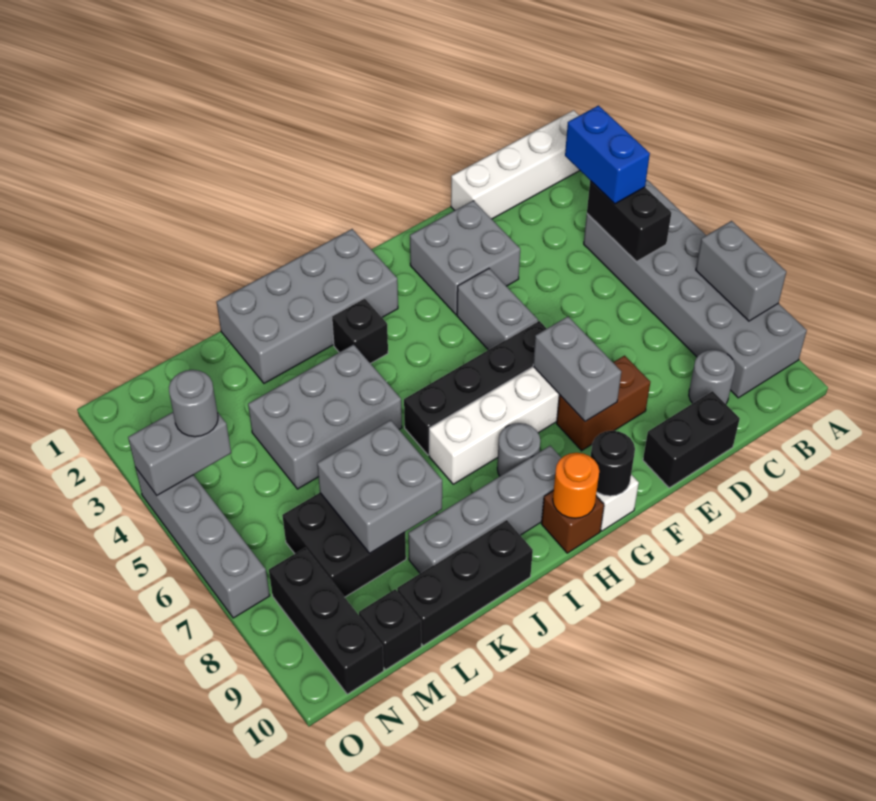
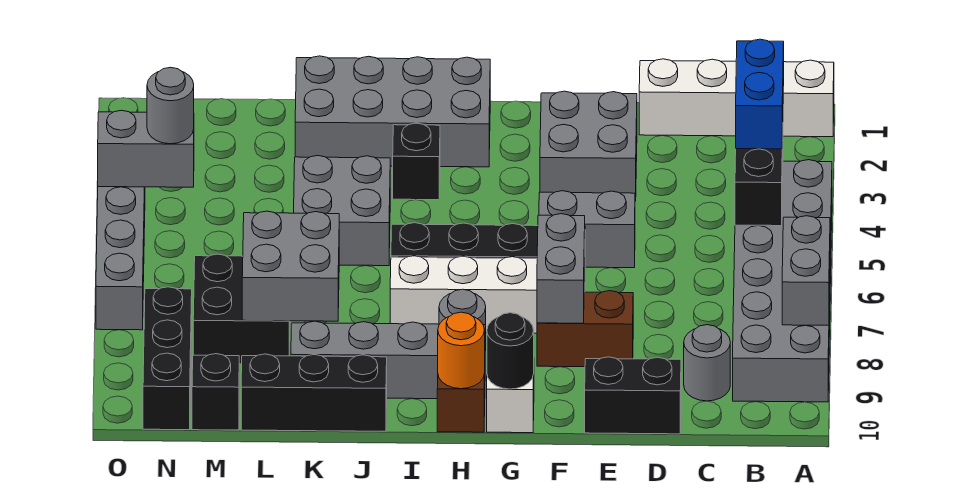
grey brick F4:F5 level 1 -> grey brick E5:F5 level 1
grey brick J4:L5 level 1 -> grey brick J4:K5 level 1

